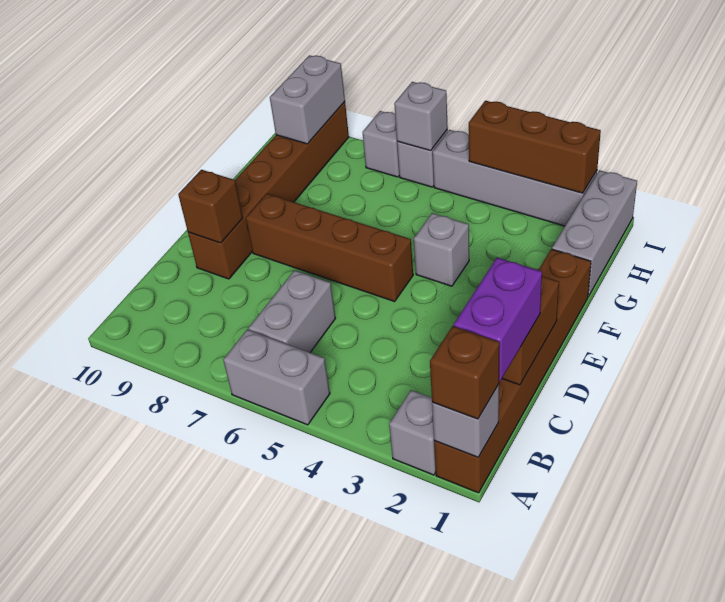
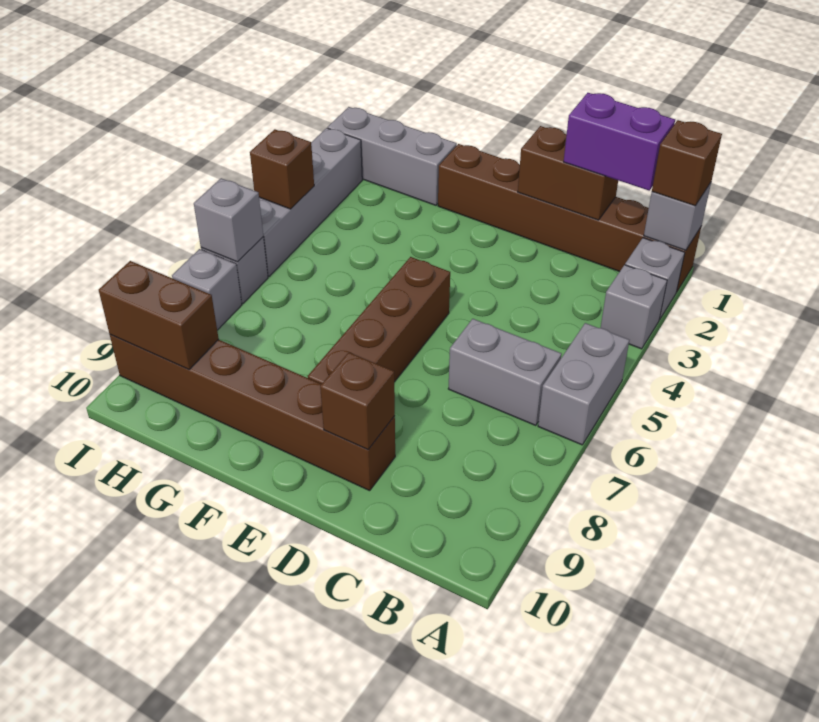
grey brick F4 level 1 -> grey brick A3 level 1
grey brick H9:I9 level 2 -> brown brick H9:I9 level 2
brown brick I2:I4 level 2 -> brown brick I4 level 2

